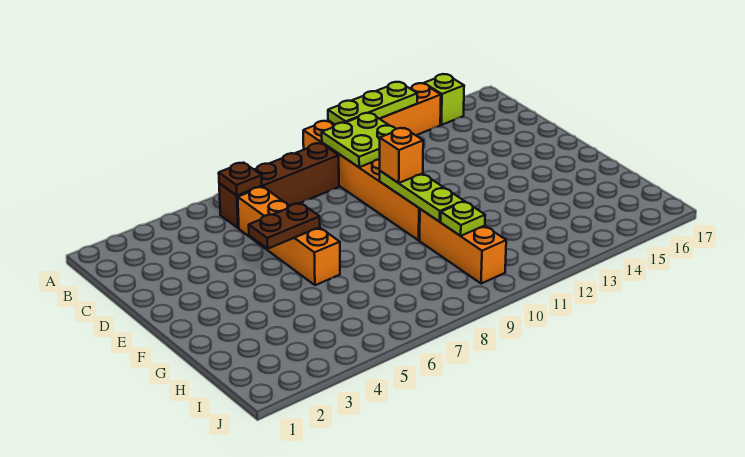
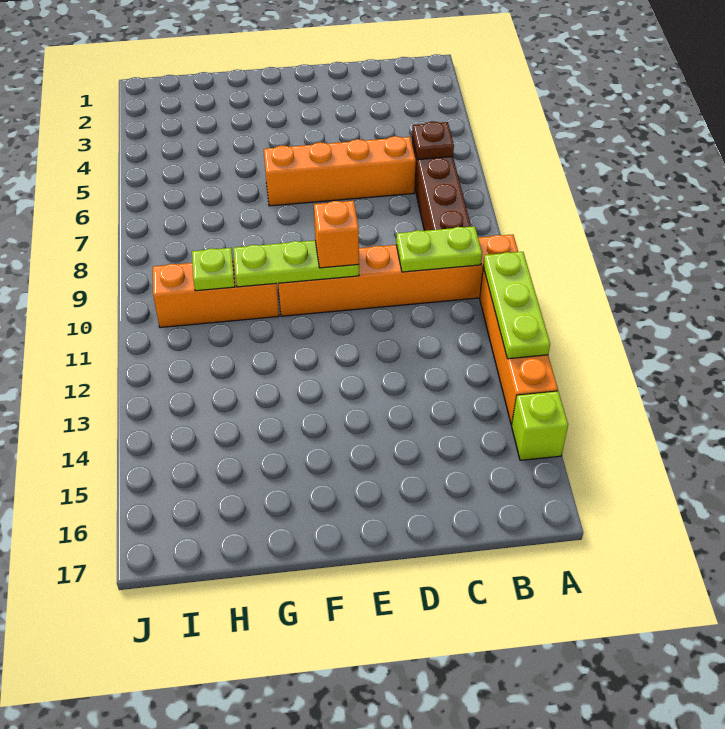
lime plate B10:C11 level 2 -> lime plate B10:C10 level 2
brown plate E5:E6 level 2 -> none

